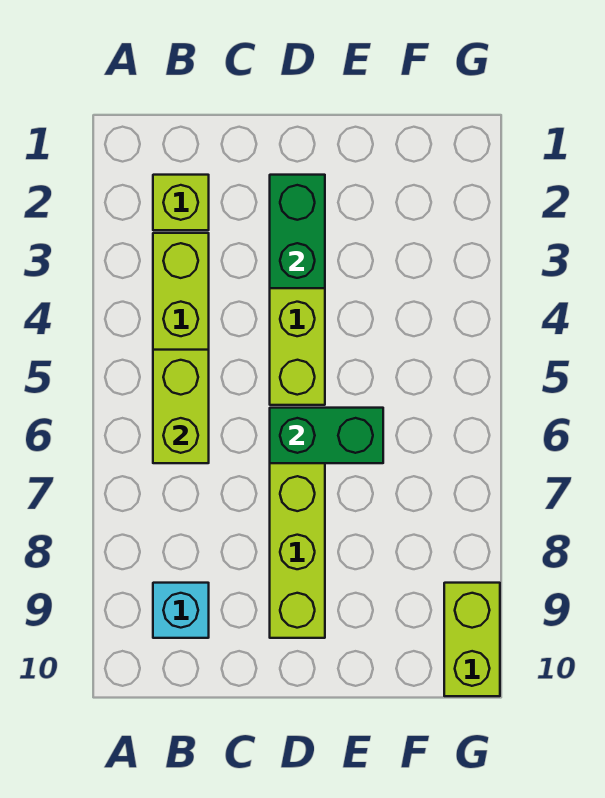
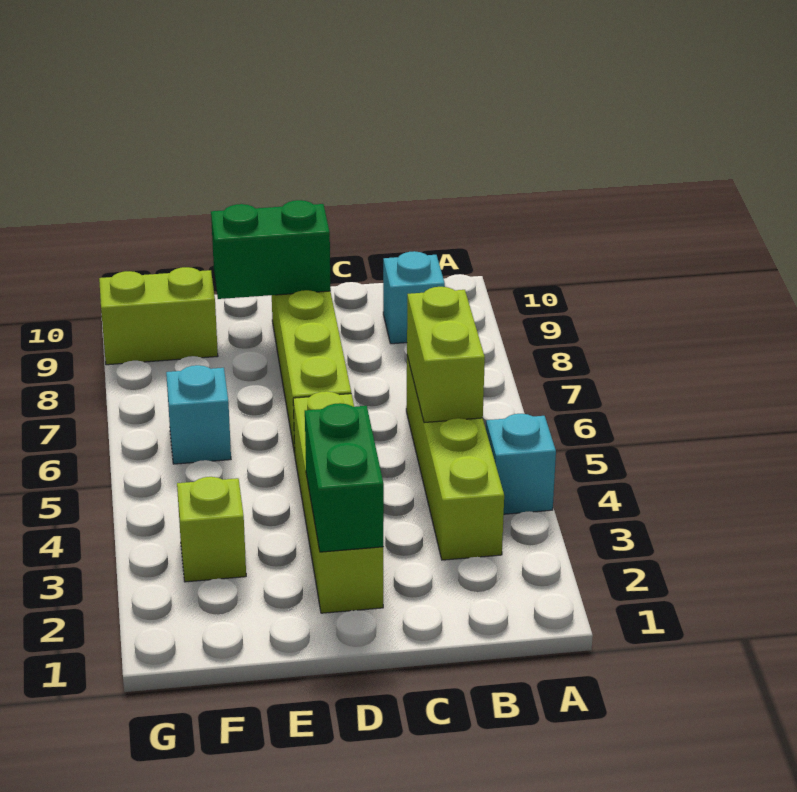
none -> cyan brick A4 level 1
lime brick B2 level 1 -> lime brick F3 level 1
green brick D6:E6 level 2 -> green brick D9:E9 level 2
none -> cyan brick F6 level 1
lime brick G9:G10 level 1 -> lime brick F9:G9 level 1

